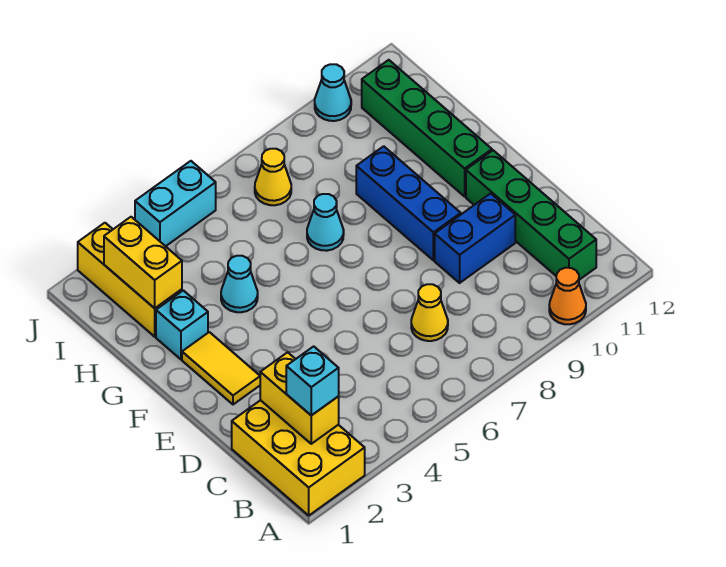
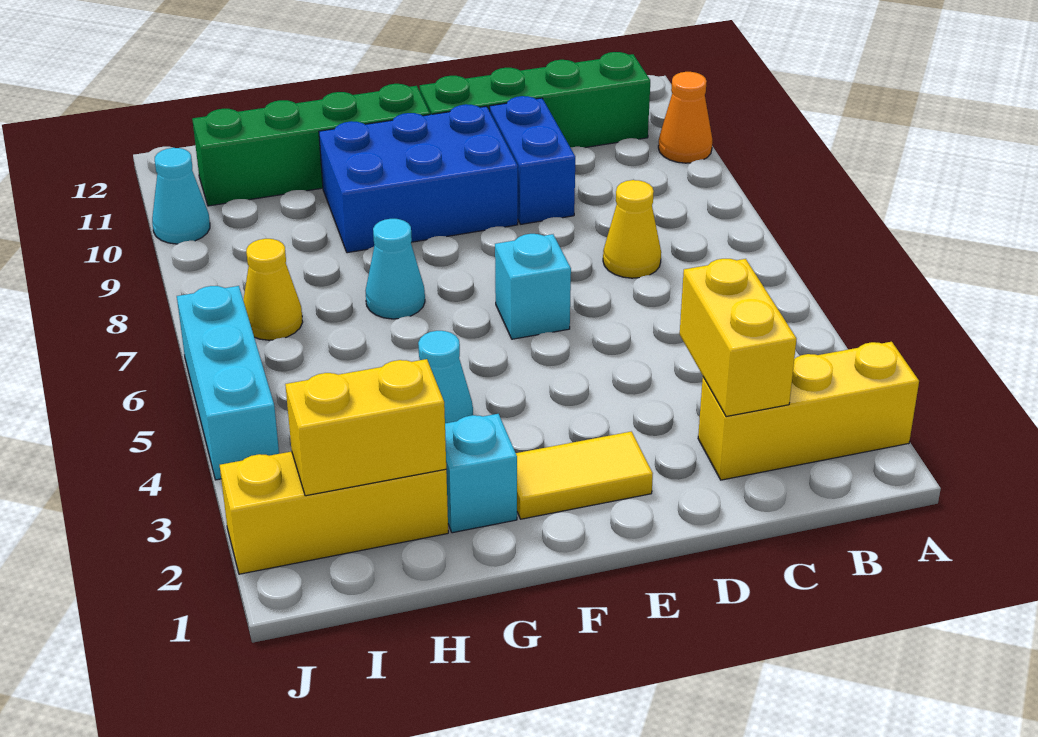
yellow brick A1:C2 level 1 -> yellow brick A2:C2 level 1
yellow brick B2:C2 level 2 -> yellow brick C2:C3 level 2
cyan brick B2 level 3 -> cyan brick E6 level 1
blue brick E9:G9 level 1 -> blue brick E9:G10 level 1
cyan brick J4:J5 level 1 -> cyan brick J4:J6 level 1

